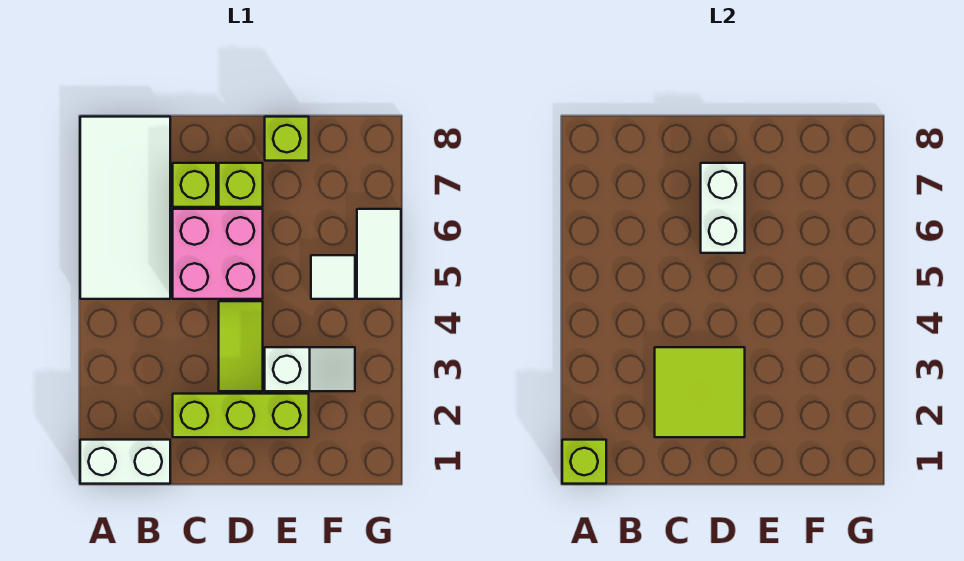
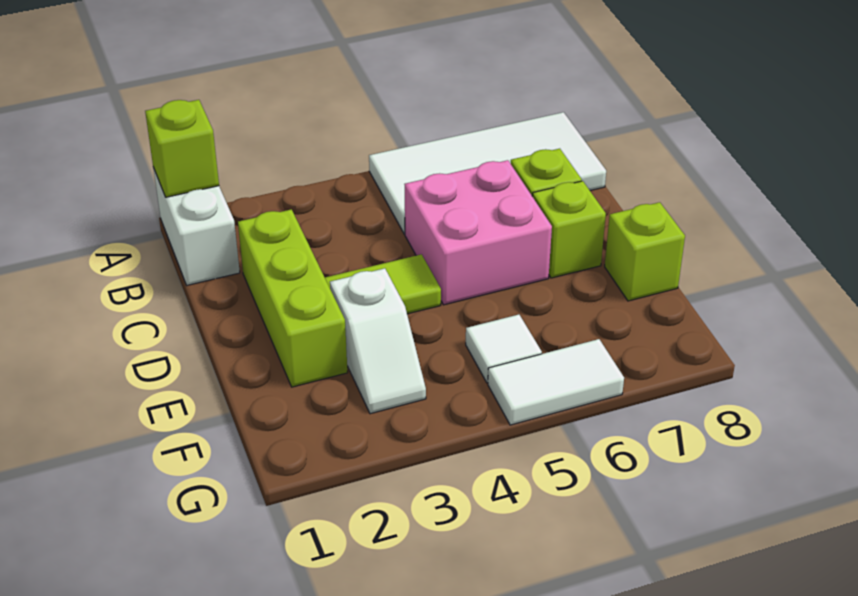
lime tile C2:D3 level 2 -> none
white brick D6:D7 level 2 -> none

